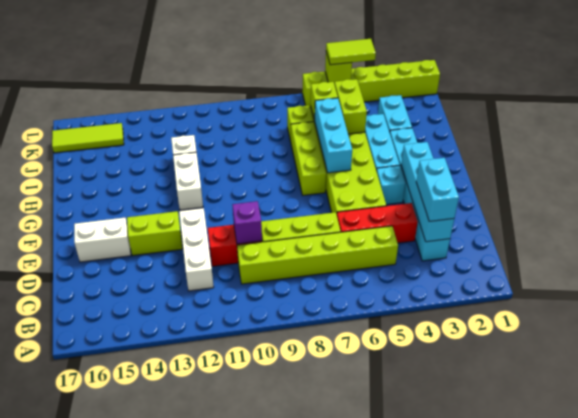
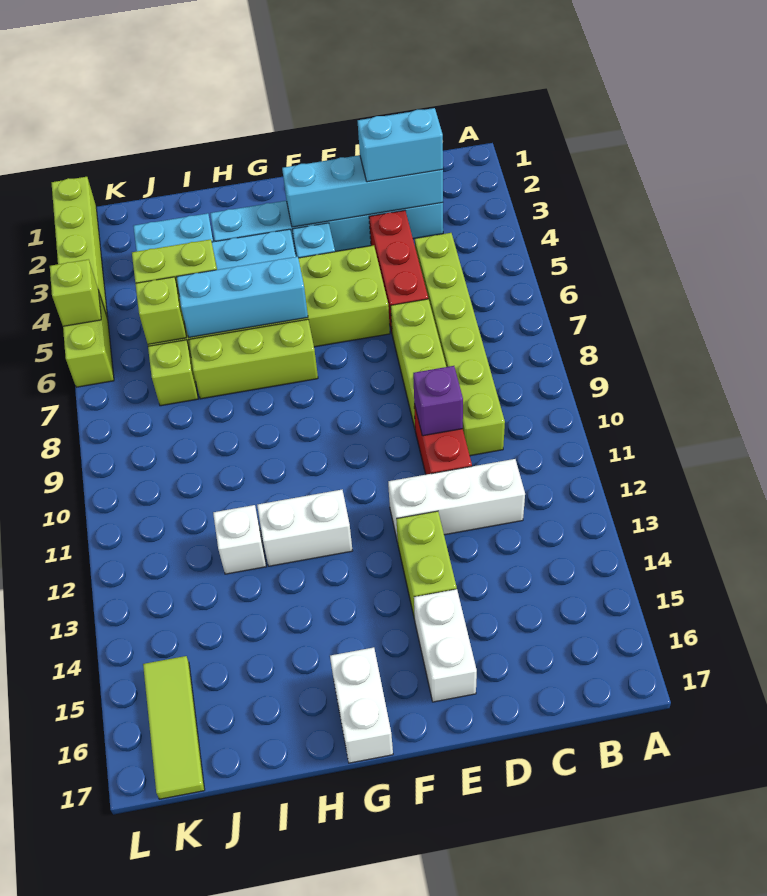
none -> white brick G16:G17 level 1
lime tile L4:L5 level 3 -> none

